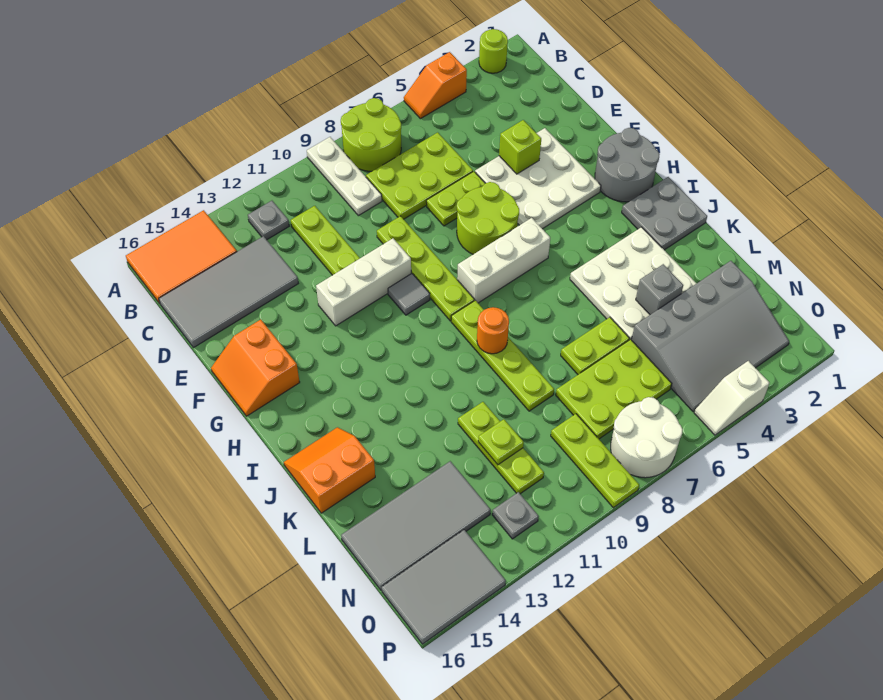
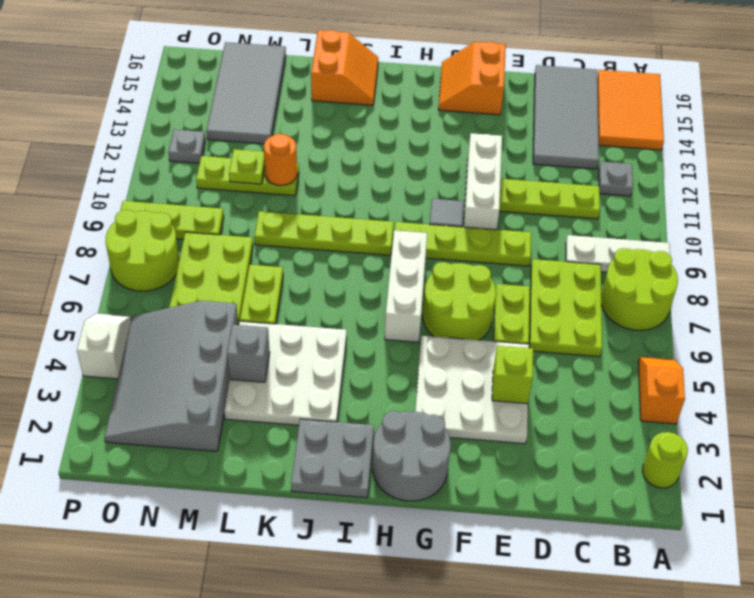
orange slope F15:G16 level 1 top 15 -> orange slope F15:G16 level 1 top F
orange round brick J9 level 2 -> orange round brick L11 level 2
white round brick O7:P8 level 1 -> lime round brick O7:P8 level 1
grey tile O14:P16 level 1 -> none

